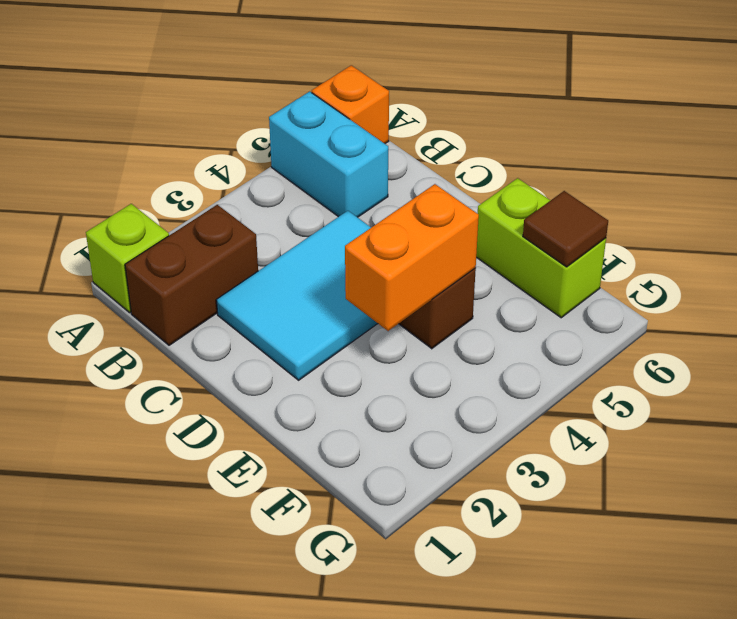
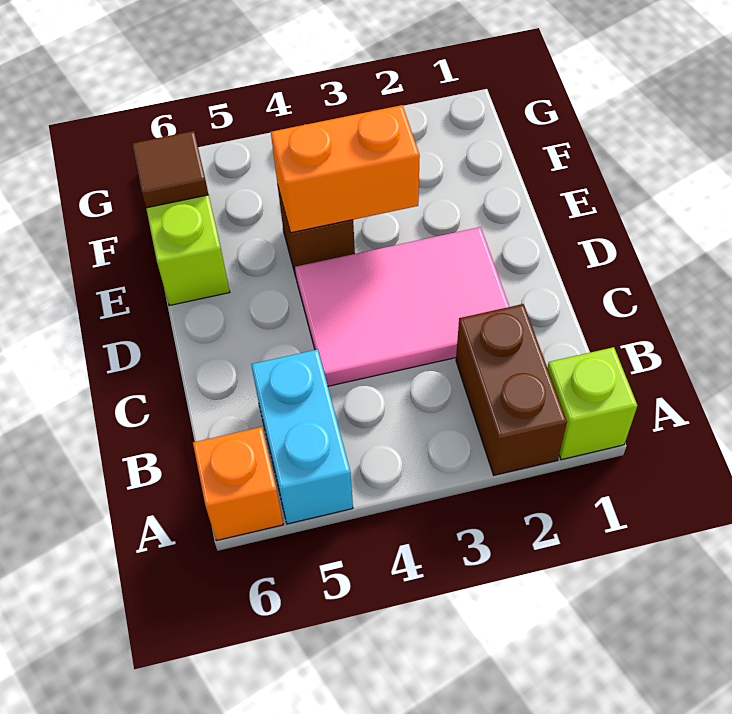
brown brick B1:B2 level 1 -> brown brick A2:B2 level 1
cyan tile C2:D4 level 1 -> pink tile C2:D4 level 1

